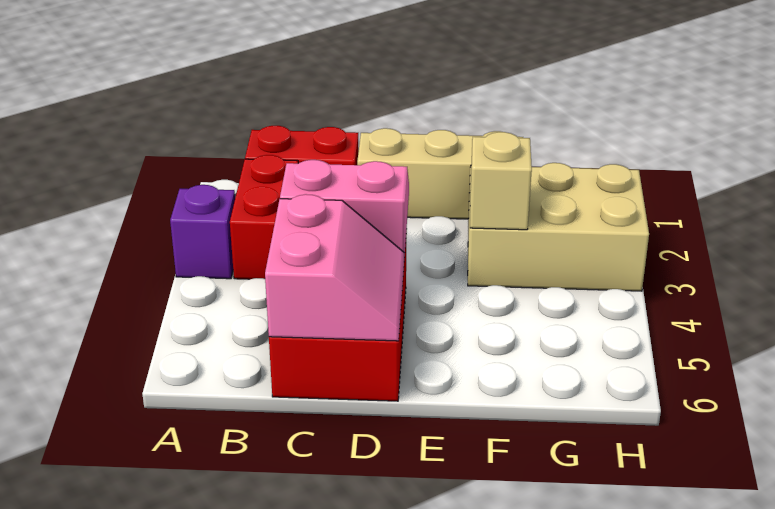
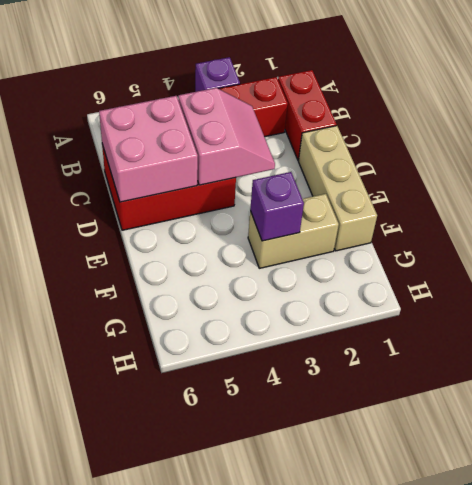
pink slope C5:D6 level 2 top C -> pink brick C5:D6 level 2
tan brick F2:H3 level 1 -> tan brick F2:F3 level 1
tan brick F3 level 2 -> purple brick F3 level 2

